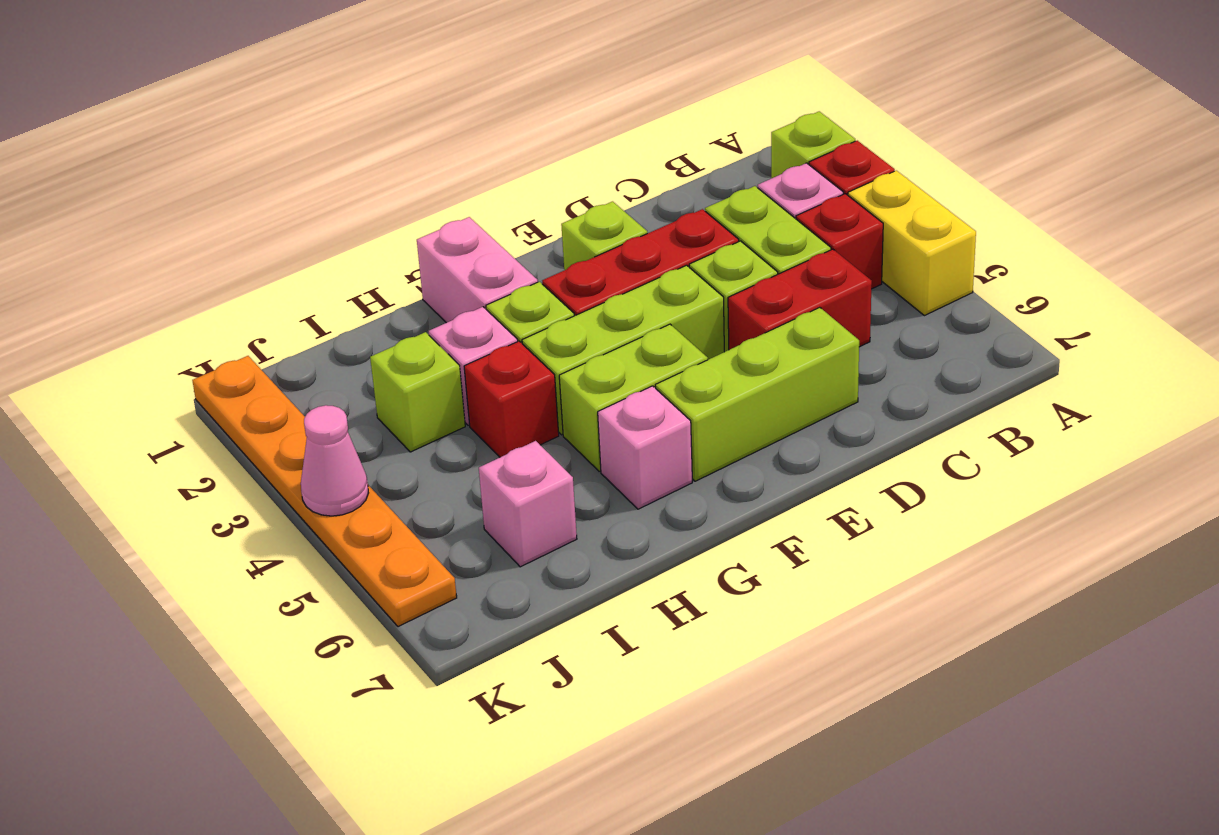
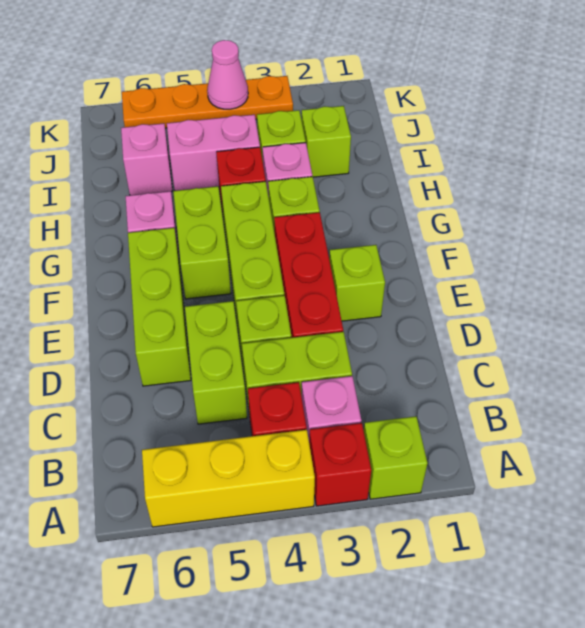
yellow brick A4:A5 level 1 -> yellow brick A4:A6 level 1
red brick C5:D5 level 1 -> lime brick C5:D5 level 1
pink brick G1:G2 level 1 -> pink brick I4:I5 level 1
none -> lime brick I2 level 1
orange plate K1:K6 level 1 -> orange plate K3:K6 level 1

